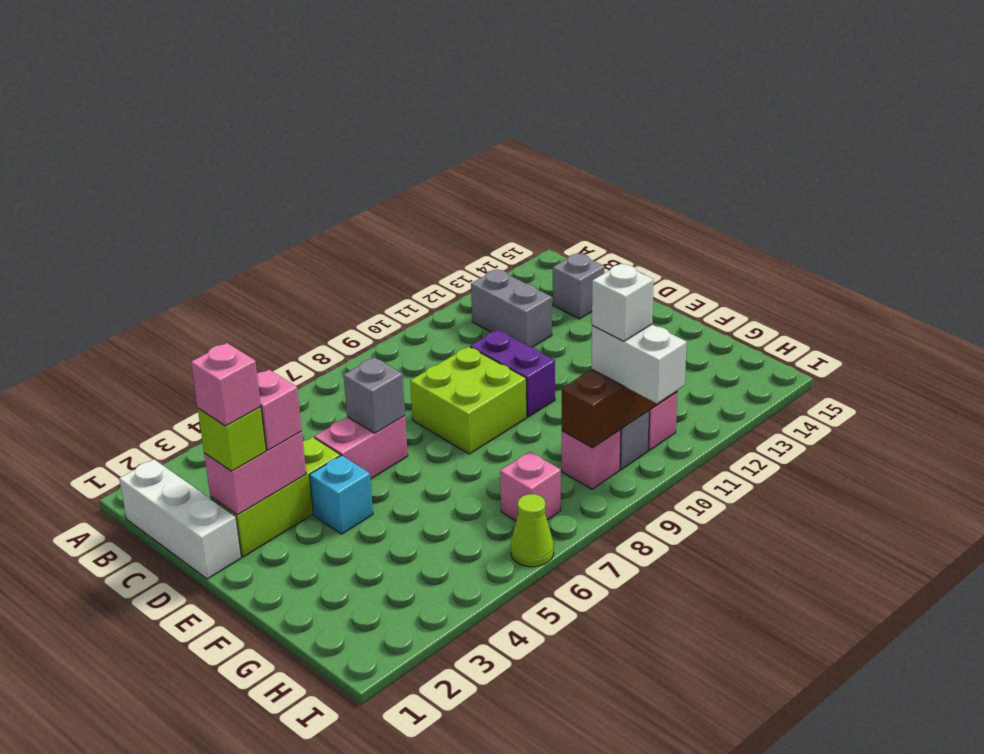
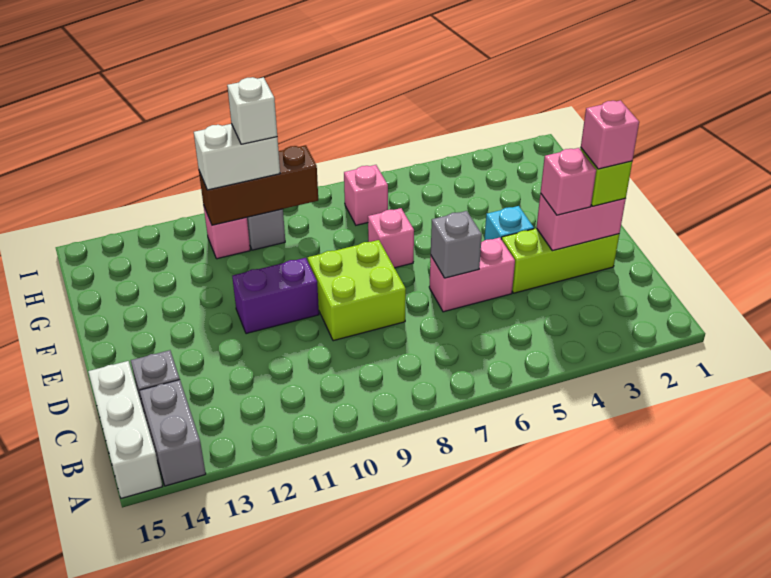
white brick B1:D1 level 1 -> white brick A15:C15 level 1
grey brick B12:C12 level 1 -> grey brick A14:B14 level 1
purple brick D10:E10 level 1 -> purple brick E10:E11 level 1
pink brick H9 level 1 -> pink brick F7 level 1
white brick H10:I10 level 3 -> white brick H10:H11 level 3
lime cone I6 level 1 -> none

